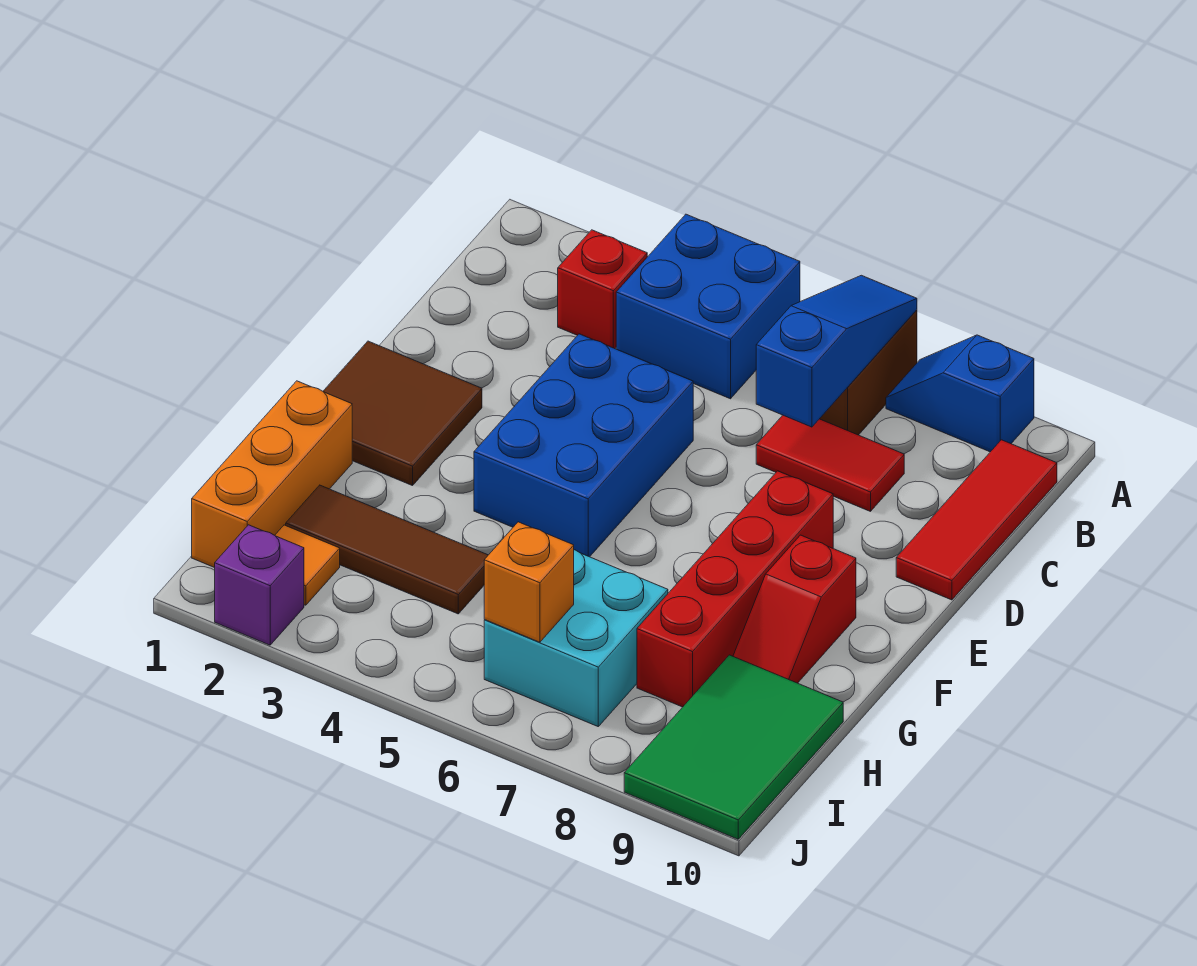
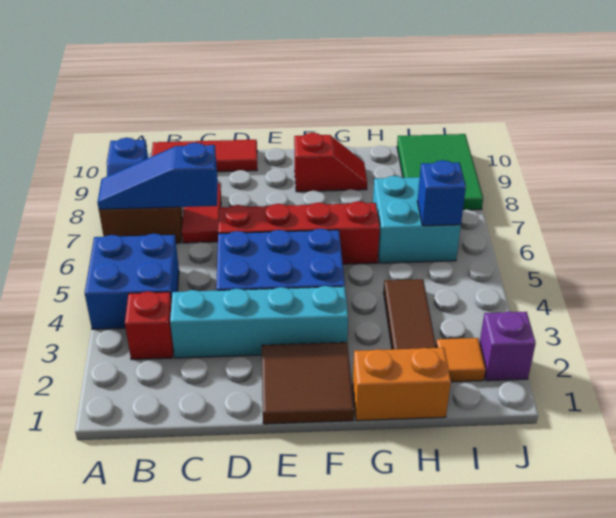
none -> cyan brick C3:F3 level 1
red brick E8:H8 level 1 -> red brick D6:G6 level 1
orange brick G1:I1 level 1 -> orange brick G1:H1 level 1
green tile H9:J10 level 1 -> green tile I8:J10 level 1
orange brick I6 level 2 -> blue brick I6 level 2

